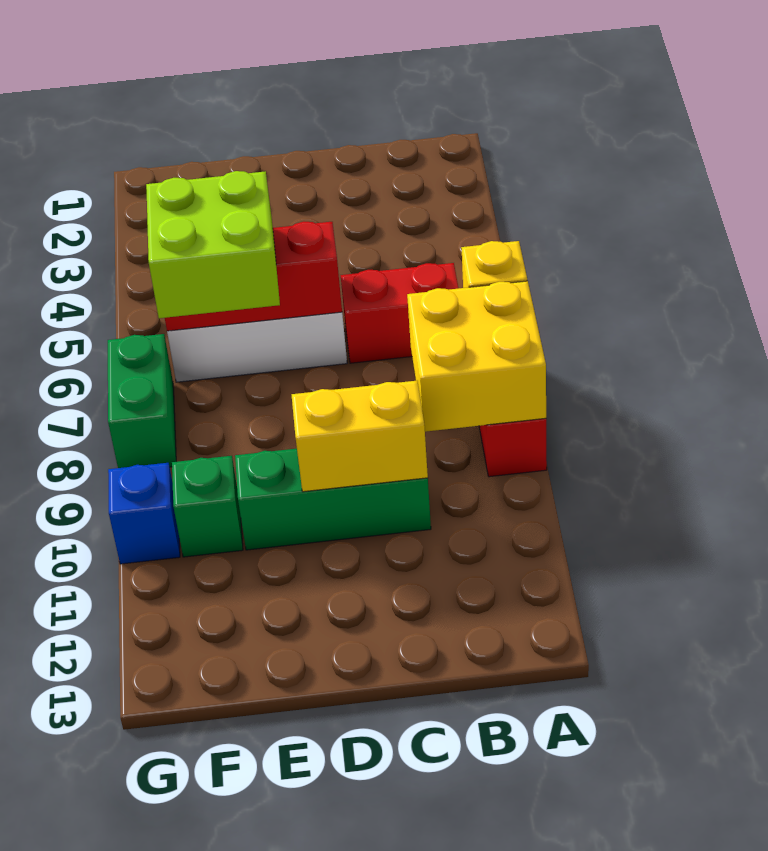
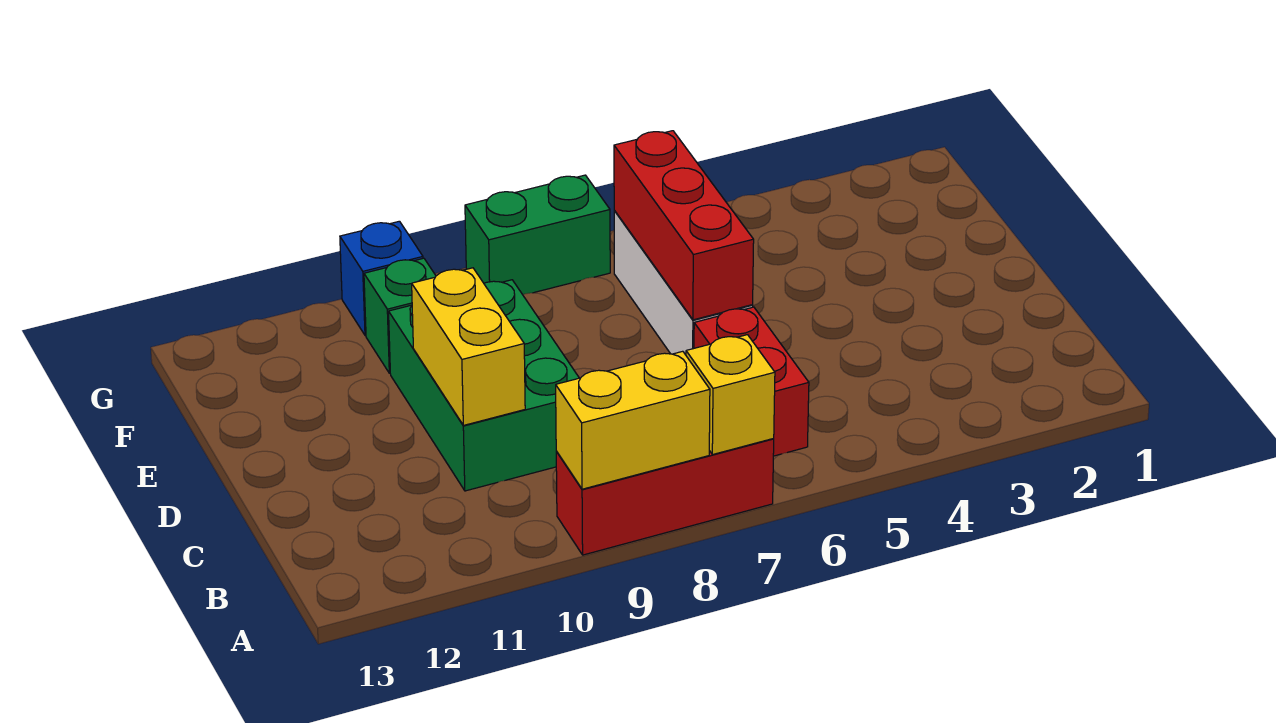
yellow brick A8:B9 level 2 -> yellow brick A8:A9 level 2
green brick C10:E10 level 1 -> green brick C9:E10 level 1
lime brick E6:F7 level 3 -> none

